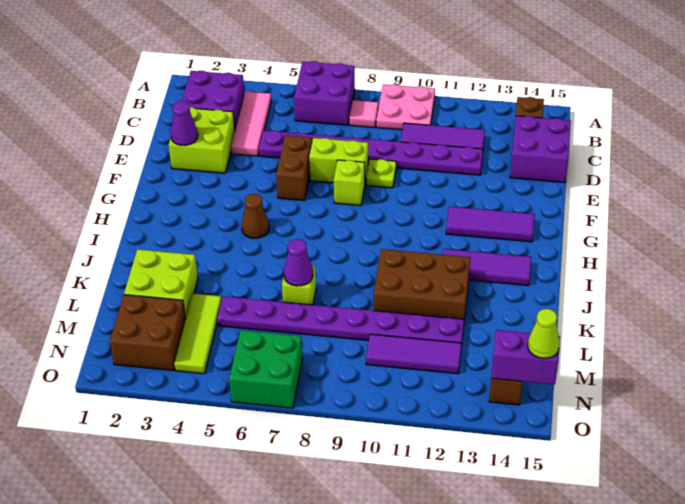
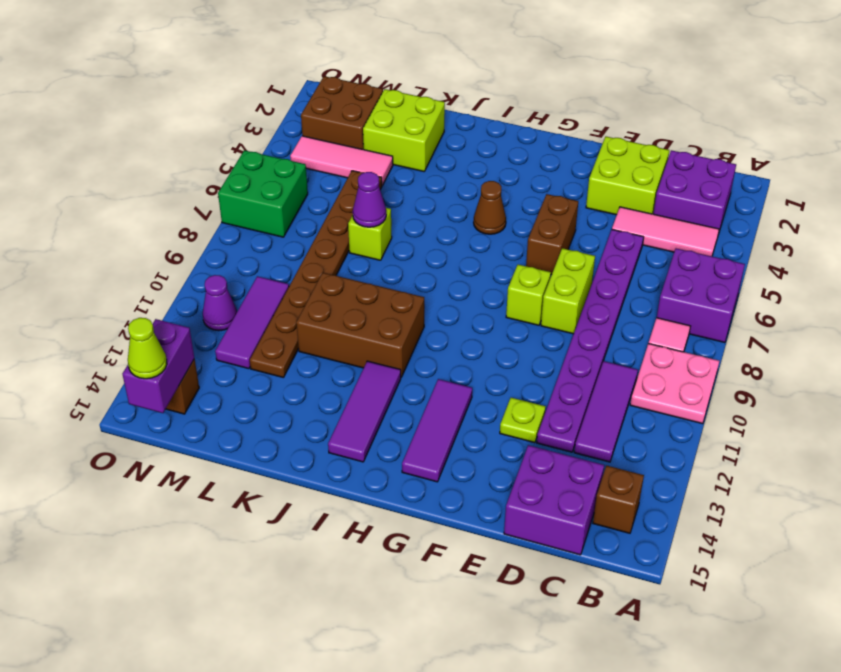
purple cone E2 level 2 -> purple cone N11 level 1
brown brick E6:F6 level 1 -> brown brick F5:F6 level 1
lime plate E9 level 1 -> lime plate E12 level 1
brown brick J10:K12 level 1 -> brown brick I10:K11 level 1
lime tile L4:N4 level 1 -> pink tile L4:N4 level 1
purple plate L5:L12 level 1 -> brown plate L5:L12 level 1

